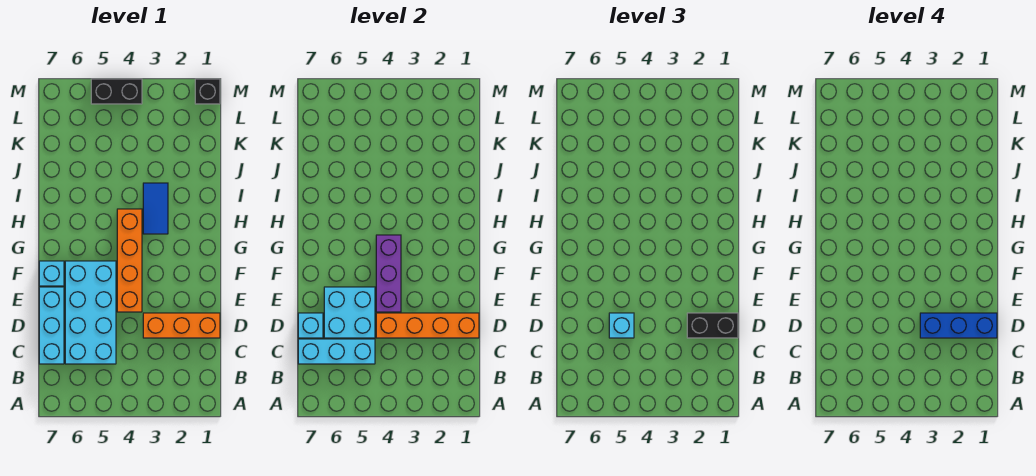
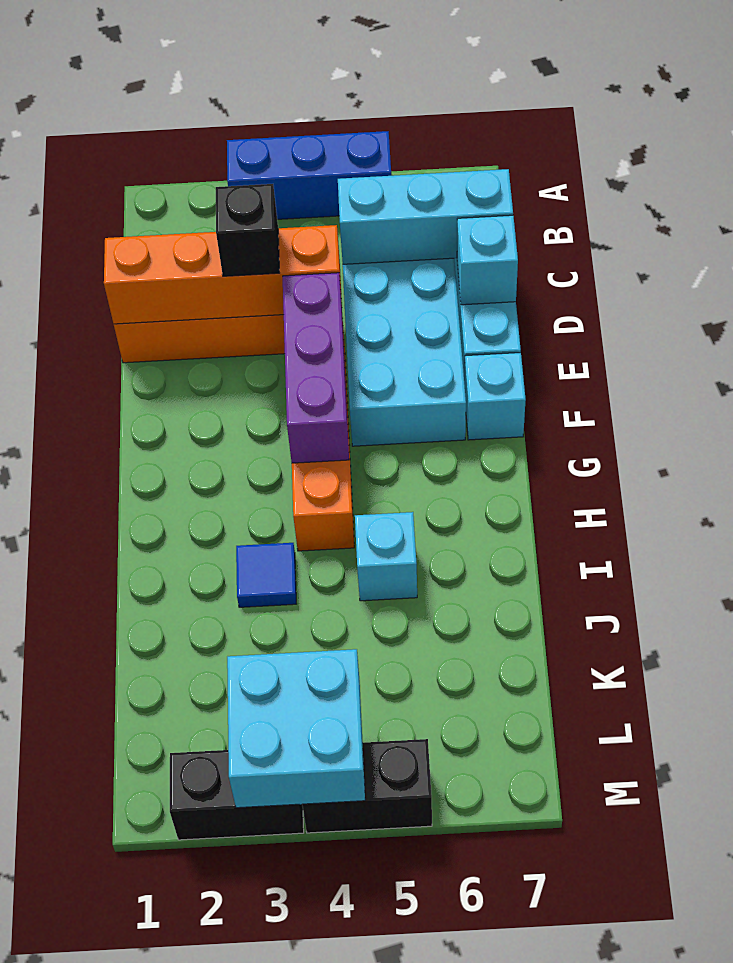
black brick D1:D2 level 3 -> black brick M2:M3 level 1
blue brick D1:D3 level 4 -> blue brick A3:A5 level 1
cyan brick D5:E6 level 2 -> cyan brick L3:M4 level 2
cyan brick D5 level 3 -> cyan brick I5 level 1
blue tile H3:I3 level 1 -> blue tile I3 level 1
black brick M1 level 1 -> black brick D3 level 3

